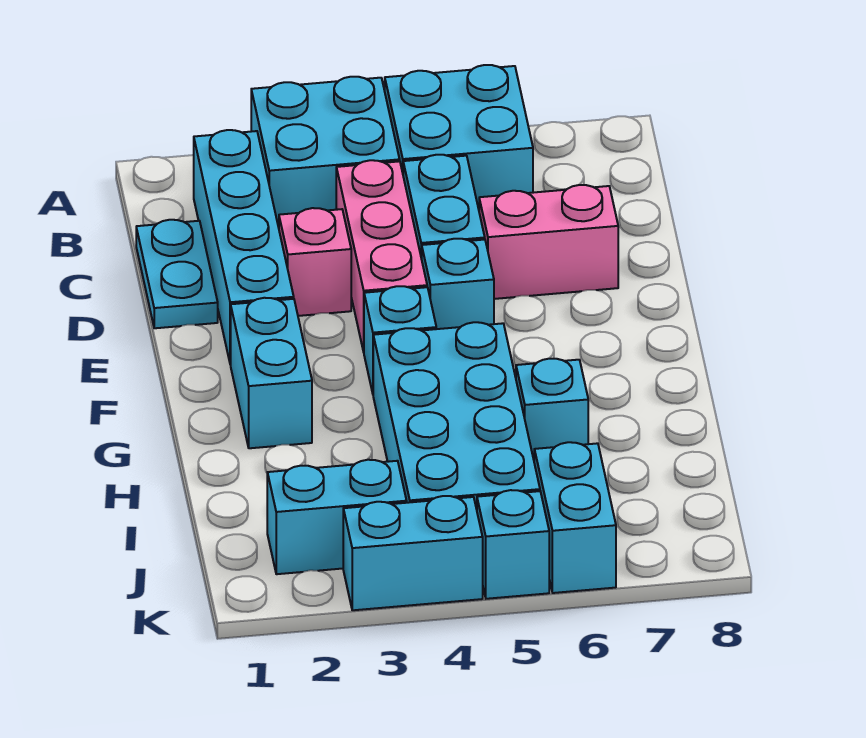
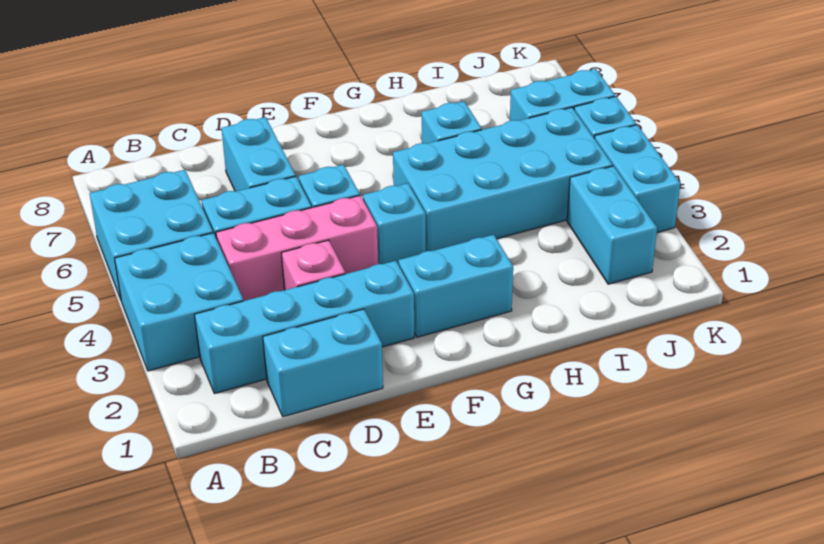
cyan plate C1:D1 level 1 -> cyan brick C1:D1 level 1
pink brick D6:D7 level 1 -> cyan brick D6:D7 level 1

